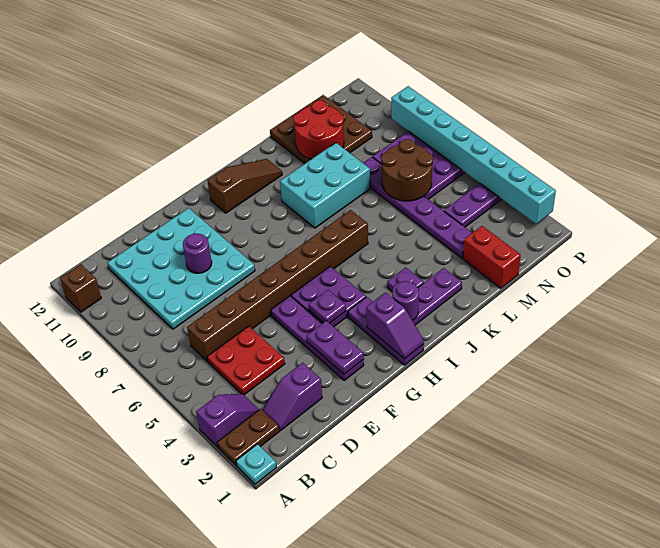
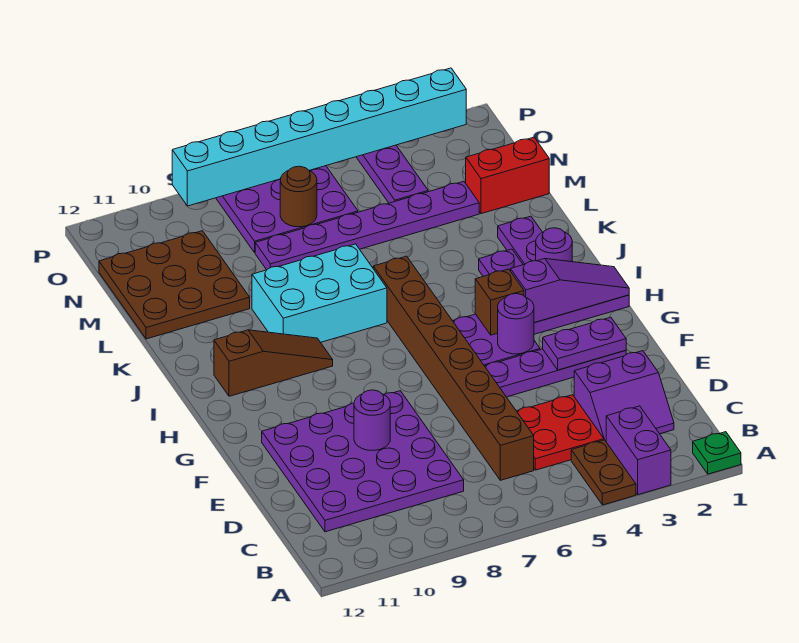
cyan plate A1 level 1 -> green plate A1 level 1
brown plate A2:B2 level 1 -> brown plate A4:B4 level 1
purple slope A3:B3 level 1 top A -> purple brick A3:B3 level 1
brown brick A11 level 1 -> brown brick H4 level 2
purple slope C2:D2 level 1 top D -> purple slope C2:D3 level 1 top D
cyan plate C8:F11 level 1 -> purple plate C8:F11 level 1
purple plate G4 level 2 -> purple round brick G4 level 2
purple slope H1:H2 level 2 top 2 -> purple slope H1:H3 level 2 top 3
brown slope H11:J11 level 1 top H -> brown slope I9:I11 level 1 top 11
cyan brick J8:L9 level 1 -> cyan brick J7:K9 level 1
red round brick L10:M11 level 2 -> none
brown round brick M6:N7 level 2 -> brown round brick N7 level 2

